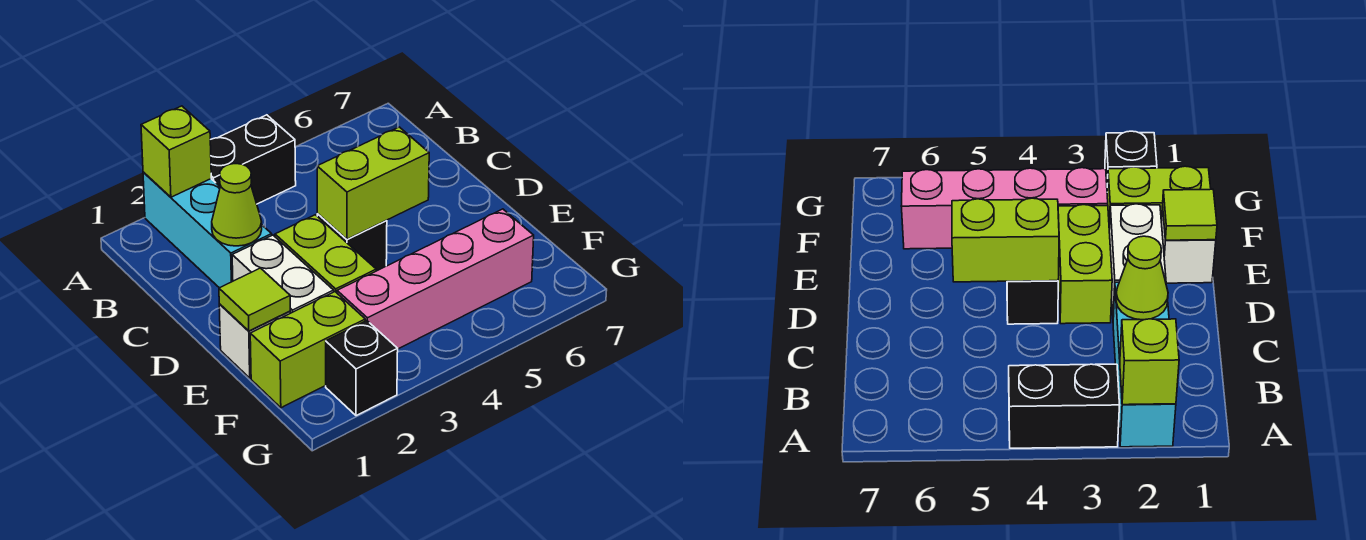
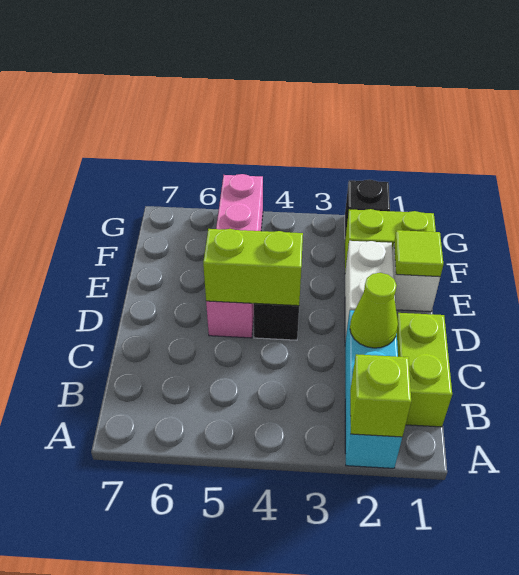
black brick A3:A4 level 1 -> none
lime brick D3:E3 level 1 -> lime brick B1:C1 level 1
pink brick F3:F6 level 1 -> pink brick D5:G5 level 1

